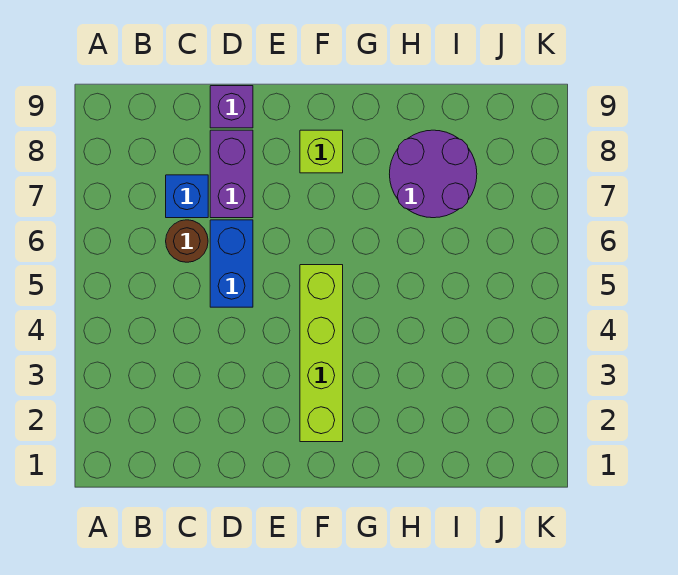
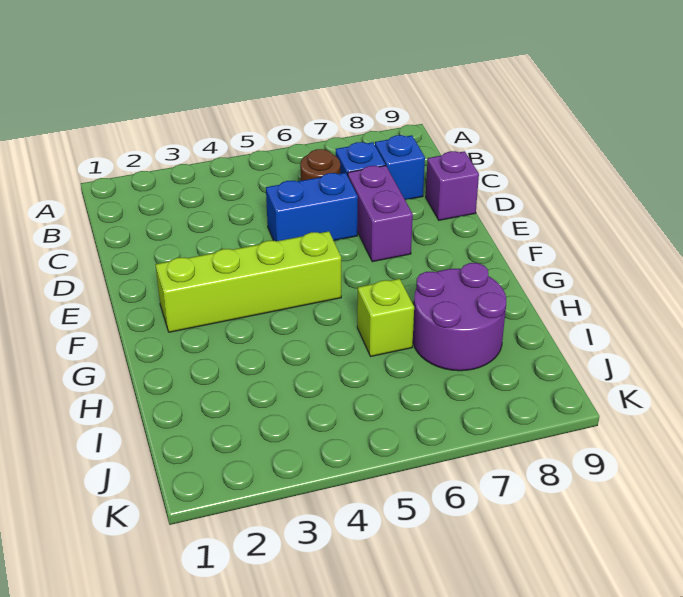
none -> blue brick C8 level 1
purple brick D7:D8 level 1 -> purple brick D7:E7 level 1
lime brick F8 level 1 -> lime brick H6 level 1

